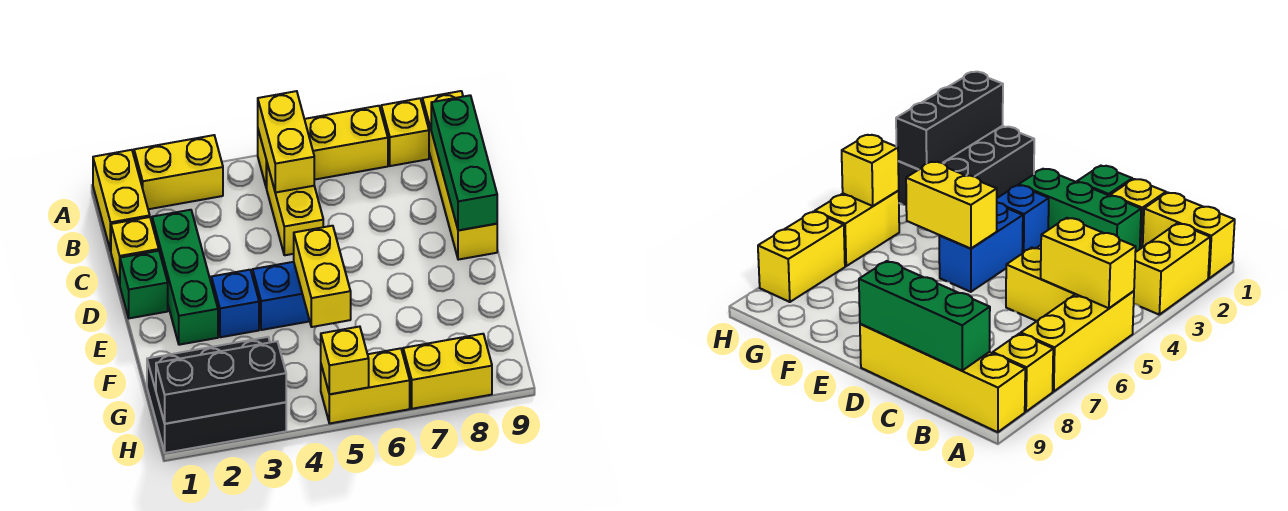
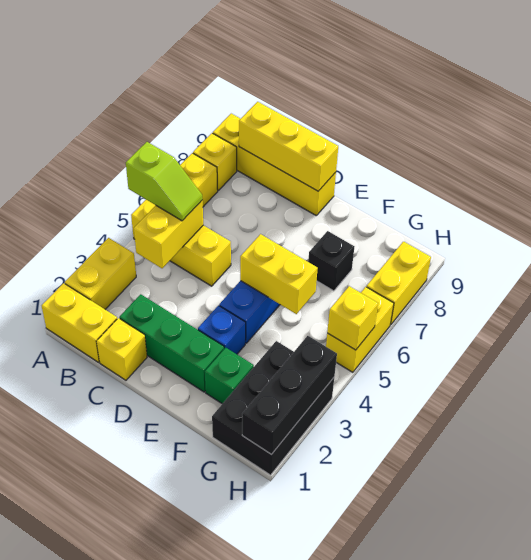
yellow brick A5:B5 level 2 -> yellow brick B4:B5 level 2
none -> lime slope A5:B5 level 3 top A
green brick B9:D9 level 2 -> yellow brick B9:D9 level 2
green brick D1 level 1 -> green brick F2 level 1
none -> black brick F7 level 1

